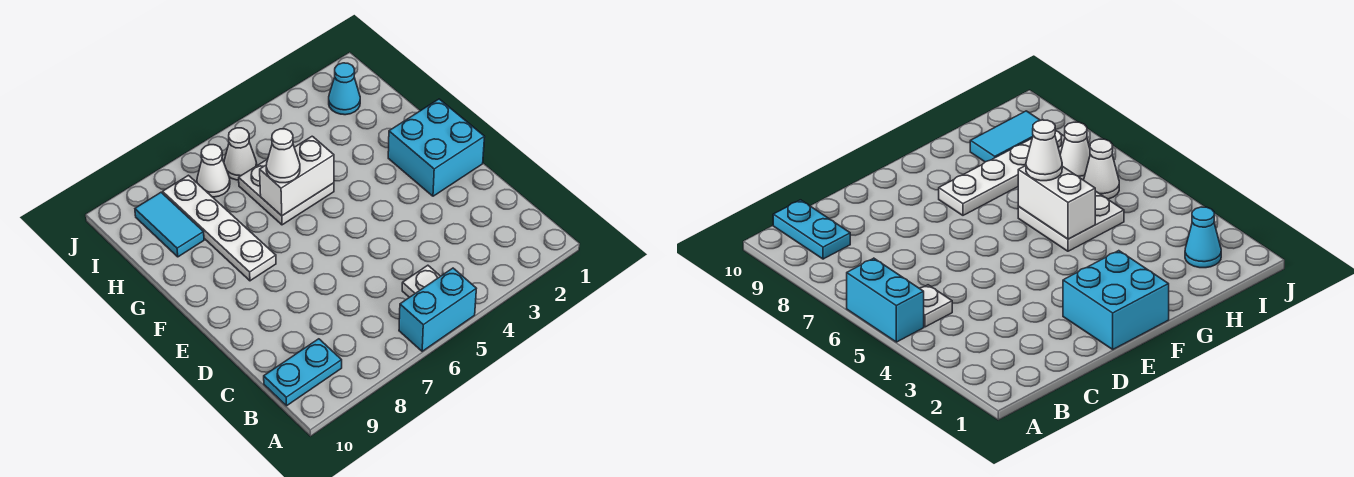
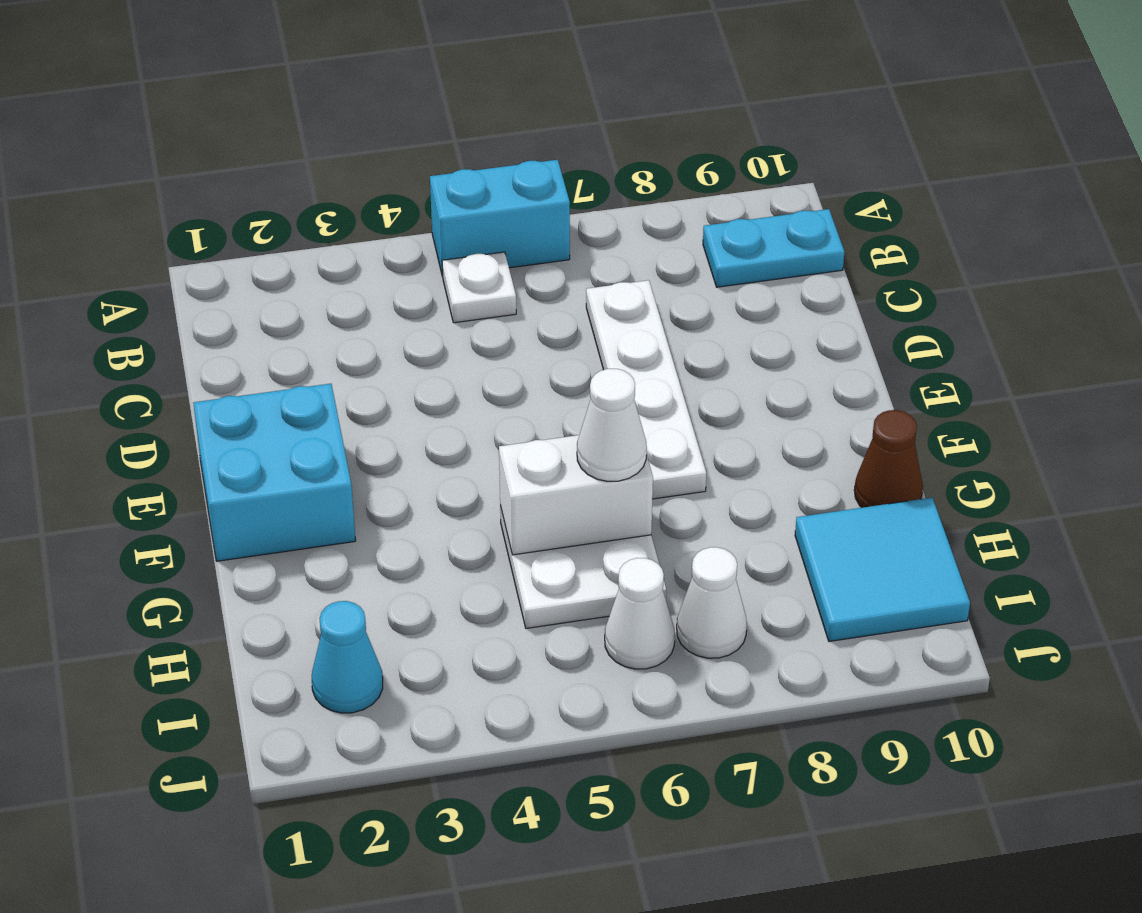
white plate F8:I8 level 1 -> white plate C7:F7 level 1
none -> brown cone G10 level 1
cyan tile H9:I9 level 1 -> cyan tile H9:I10 level 1

